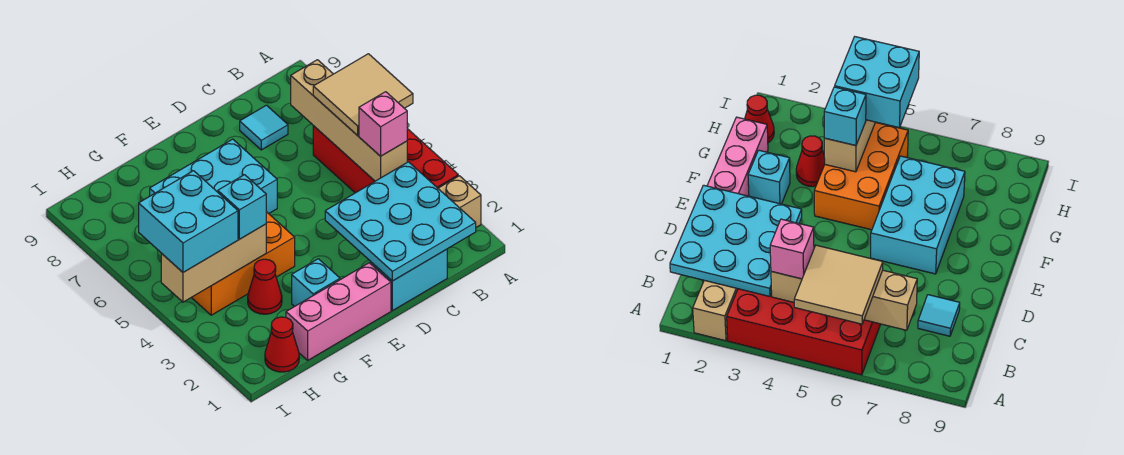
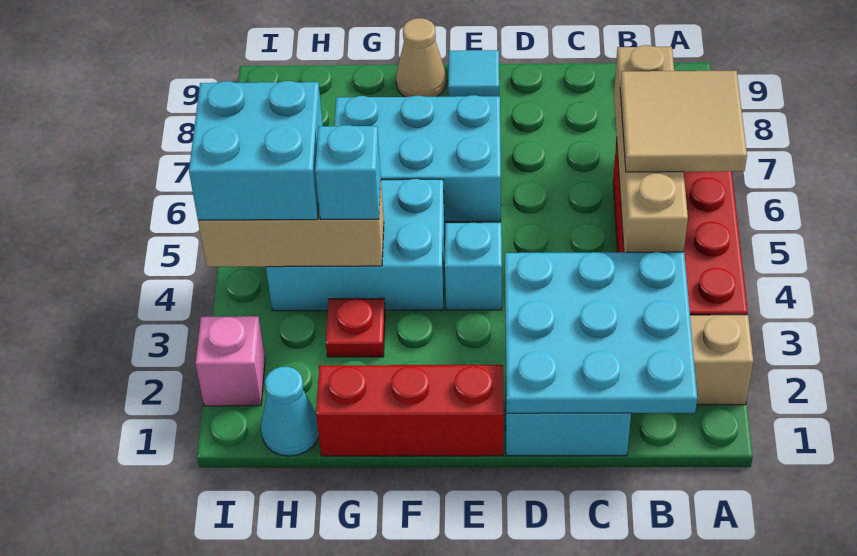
pink brick B4 level 3 -> pink brick I2 level 1
cyan tile C8 level 1 -> cyan tile E9 level 1
pink brick E1:G1 level 1 -> red brick E1:G1 level 1
cyan brick F2 level 1 -> cyan brick E4 level 1
orange brick F4:H5 level 1 -> cyan brick F4:H5 level 1
none -> tan cone F9 level 1
red cone G3 level 1 -> red plate G3 level 1
red cone H1 level 1 -> cyan cone H1 level 1

